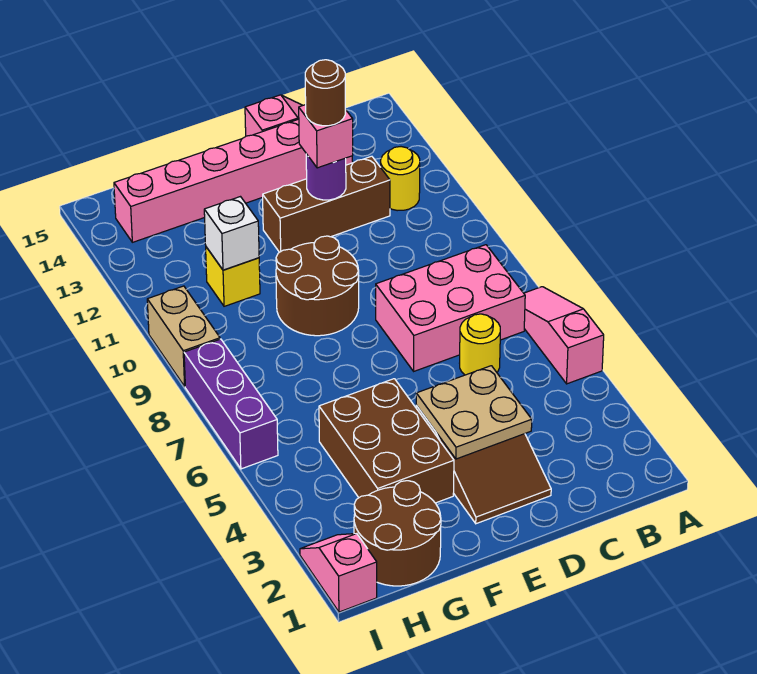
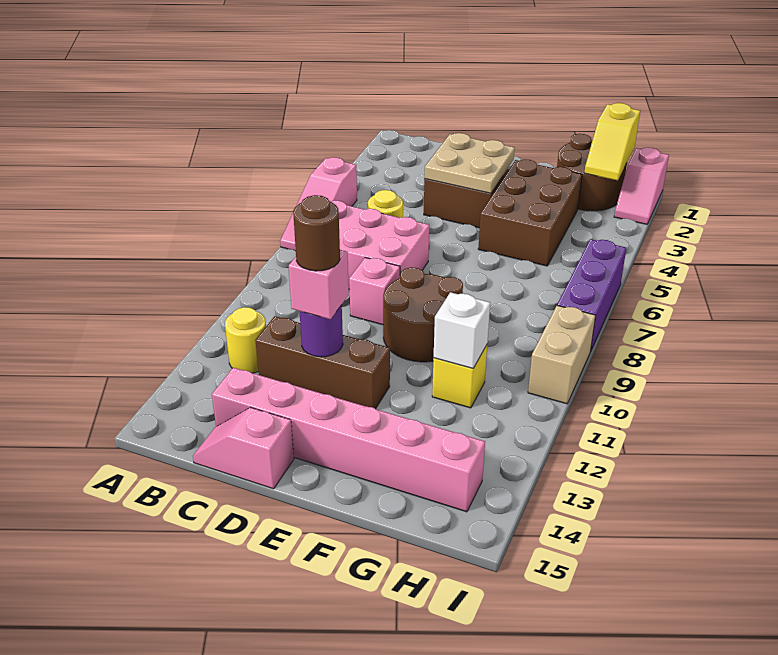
none -> pink brick D9 level 1
none -> yellow slope H1:H2 level 2 top 1

